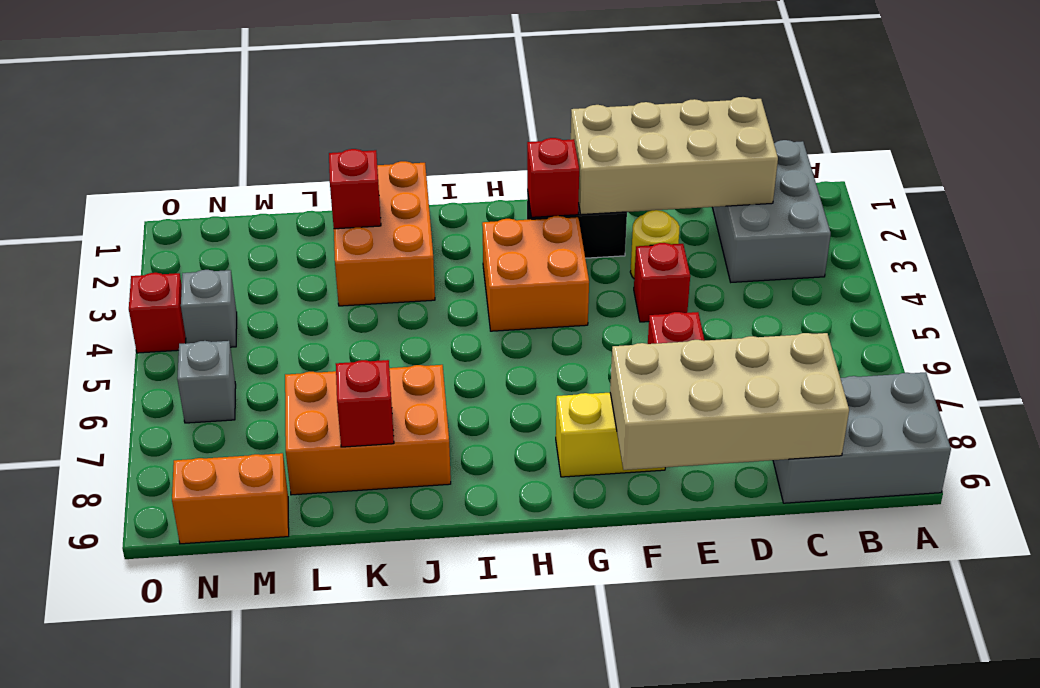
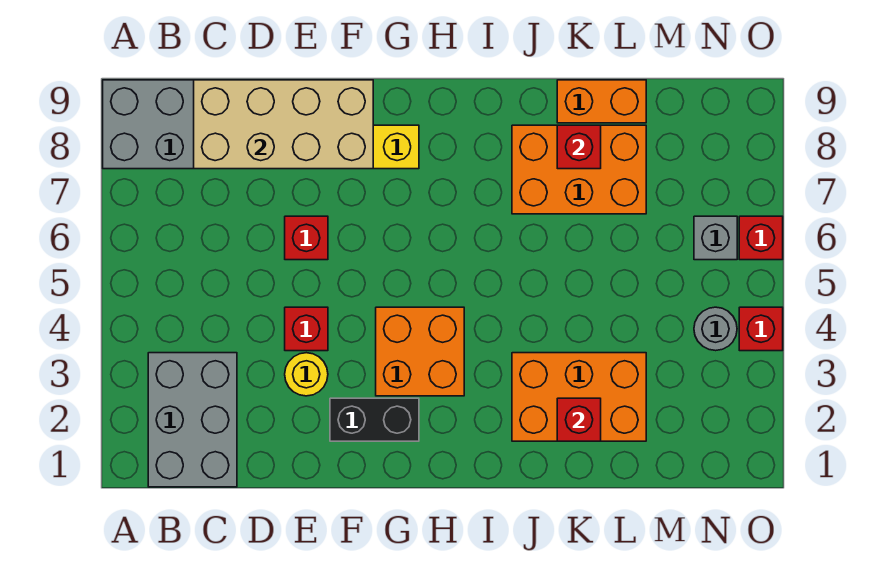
tan brick C1:F2 level 2 -> none
red brick G2 level 2 -> red brick O6 level 1
orange brick J1:K3 level 1 -> orange brick J2:L3 level 1
orange brick M9:N9 level 1 -> orange brick K9:L9 level 1
grey brick N4 level 1 -> grey round brick N4 level 1

